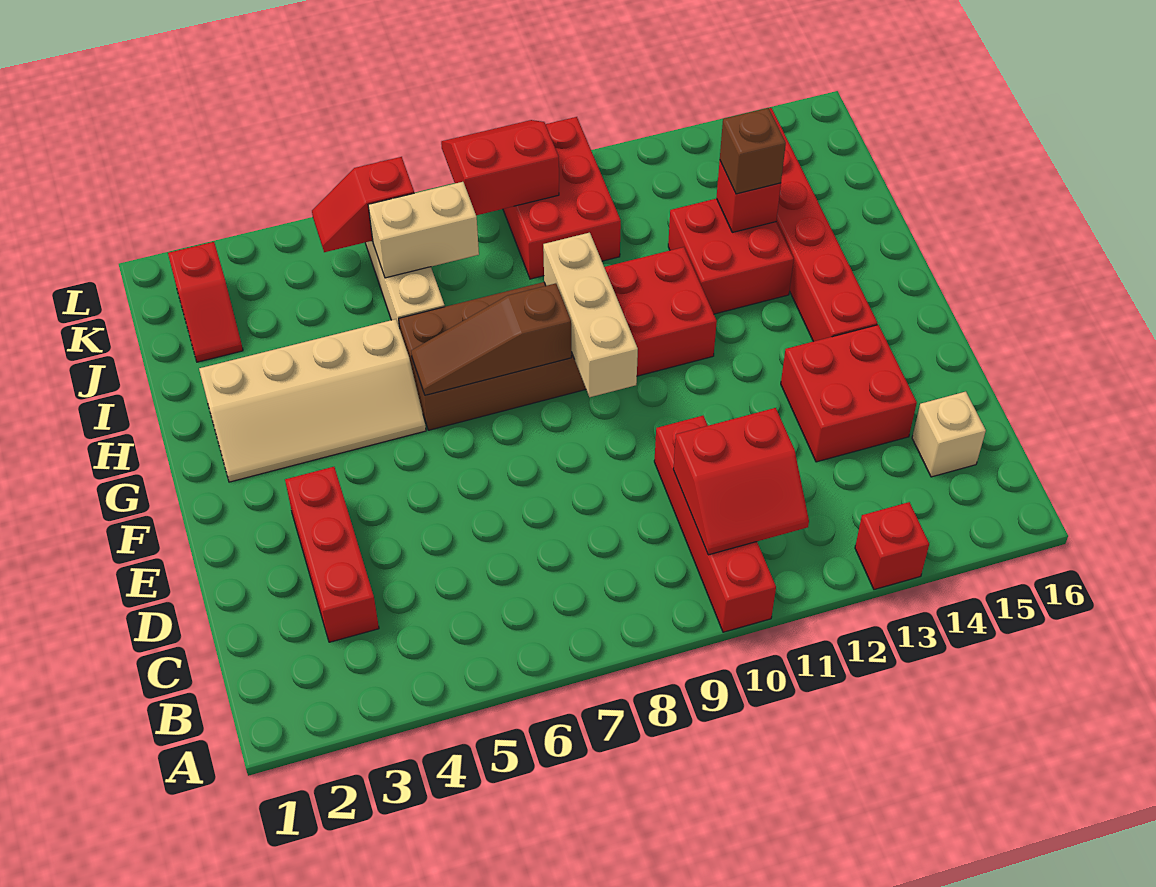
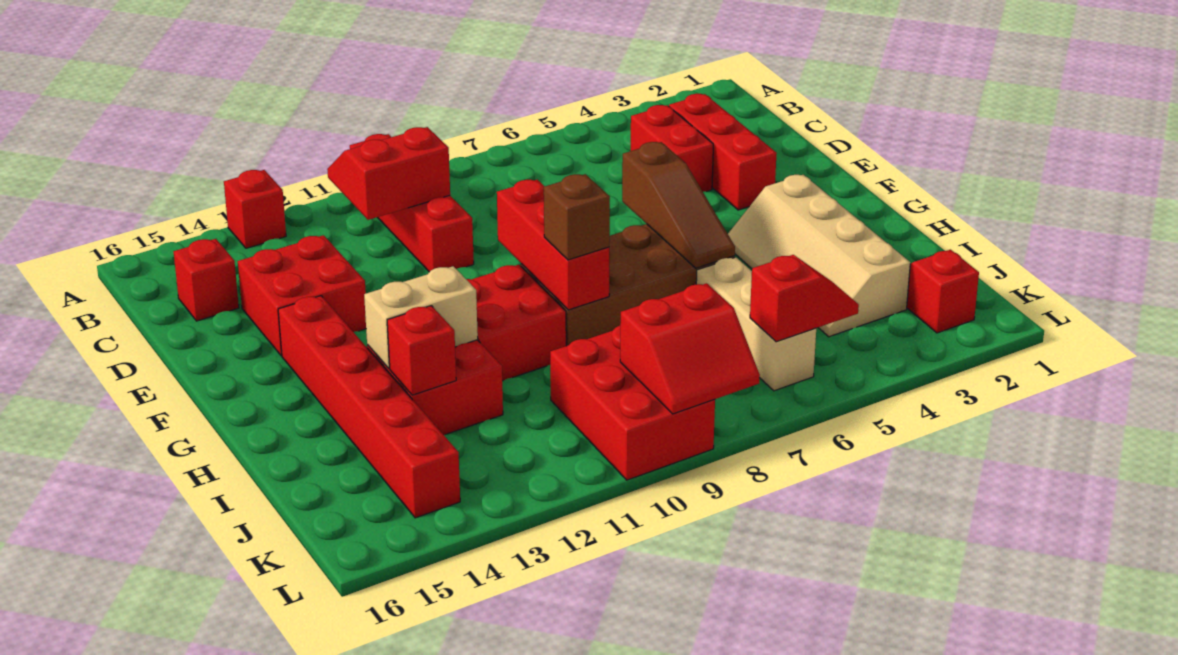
none -> red brick C4:D4 level 1
tan brick C15 level 1 -> red brick C15 level 1
tan brick F9:H9 level 2 -> red brick F9:H9 level 2
tan slope G2:H5 level 1 top H -> tan slope G3:J4 level 1 top 3
brown slope G6:G8 level 2 top 8 -> brown slope F6:H6 level 2 top F
brown brick I13 level 3 -> brown brick H9 level 3
tan brick J6:J7 level 2 -> tan brick H12:H13 level 2

